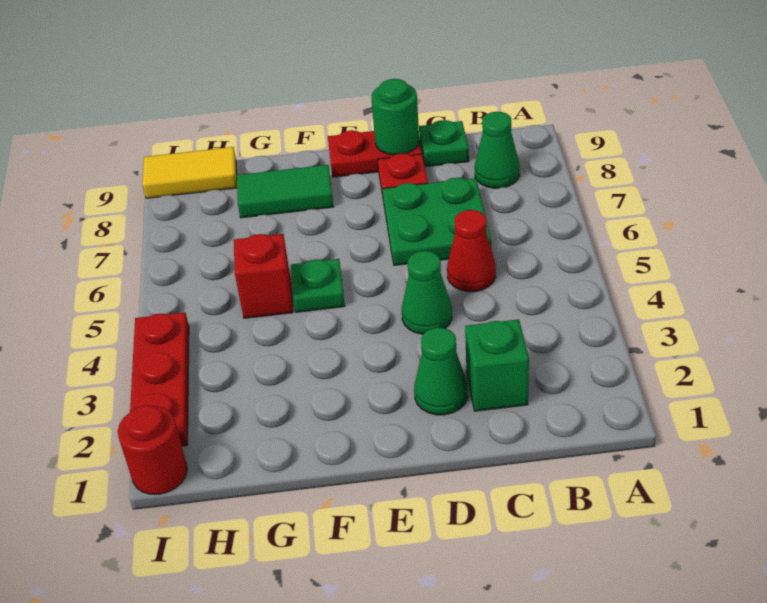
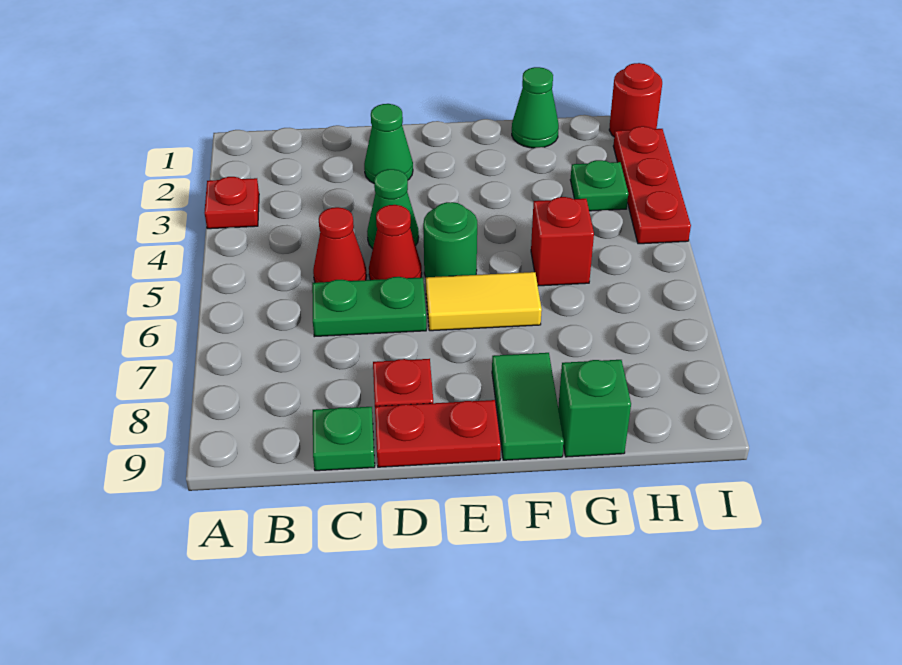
none -> red plate A3 level 1
green cone B8 level 1 -> green cone G1 level 1
green brick C2 level 1 -> green brick G9 level 1
green plate C6:D7 level 1 -> green plate C6:D6 level 1
none -> red cone D5 level 1
green round brick D9 level 2 -> green round brick E5 level 1
green plate F5 level 1 -> green plate H3 level 1
green tile F8:G8 level 1 -> green tile F8:F9 level 1
yellow tile H9:I9 level 1 -> yellow tile E6:F6 level 1

